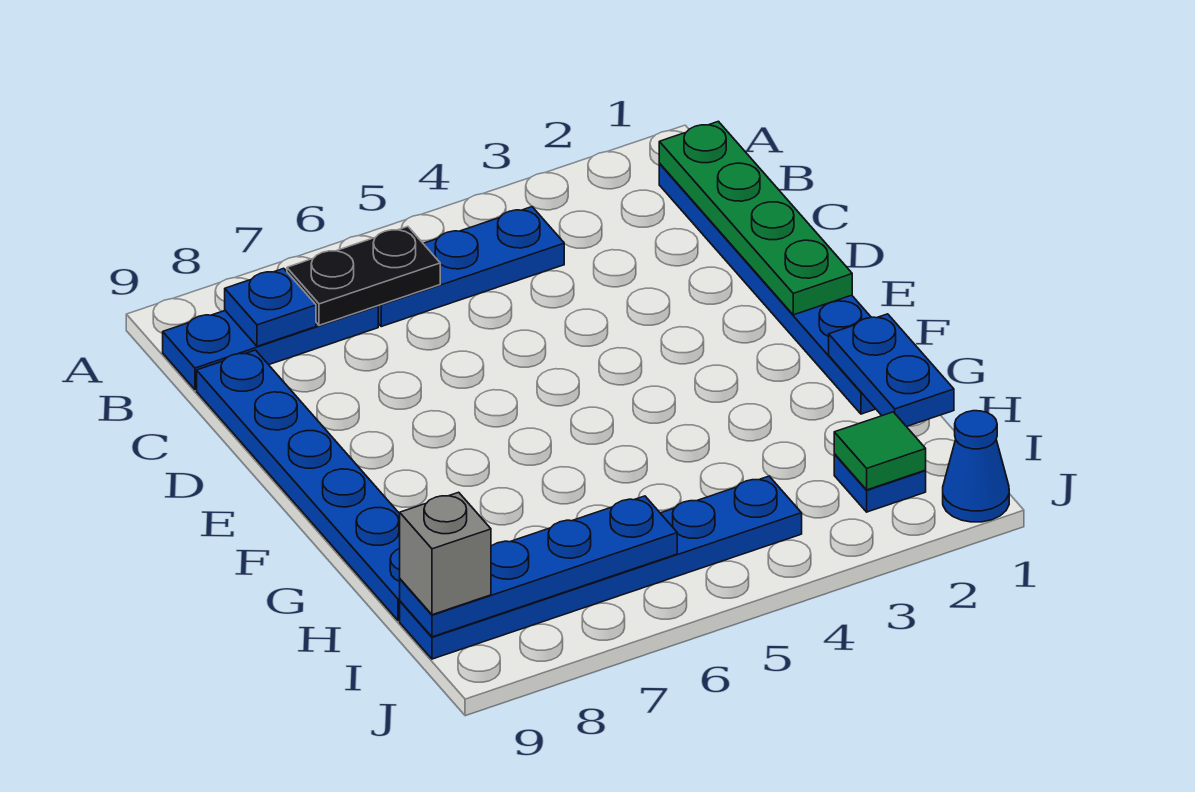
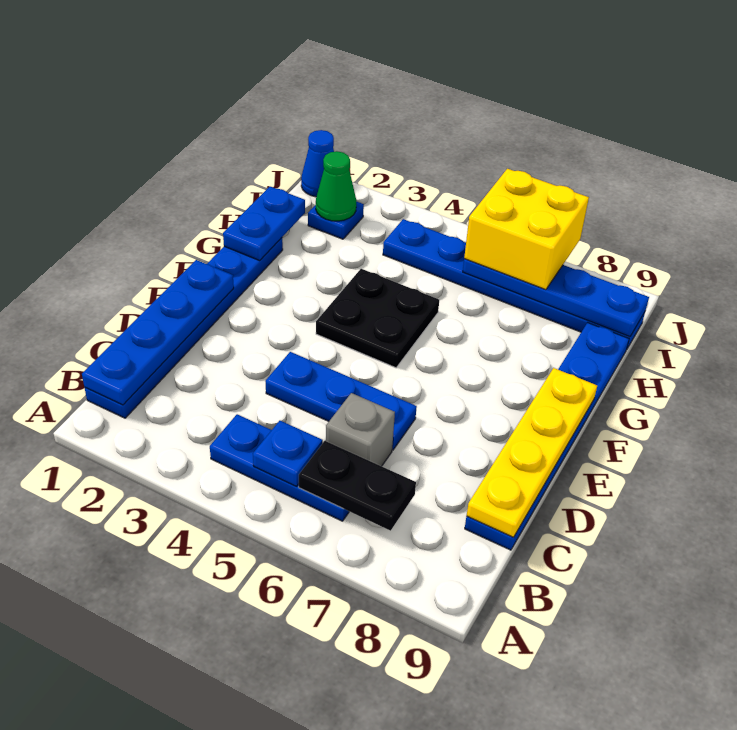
green plate B1:E1 level 2 -> blue plate B1:E1 level 2
blue plate B7:B9 level 1 -> blue plate D4:D6 level 1
blue plate B8 level 2 -> blue plate B5 level 2
none -> yellow plate C9:F9 level 2
none -> black plate F4:G5 level 1
green tile I2 level 2 -> green cone I2 level 2
none -> yellow brick I6:J7 level 3
grey brick I9 level 3 -> grey brick C6 level 1

